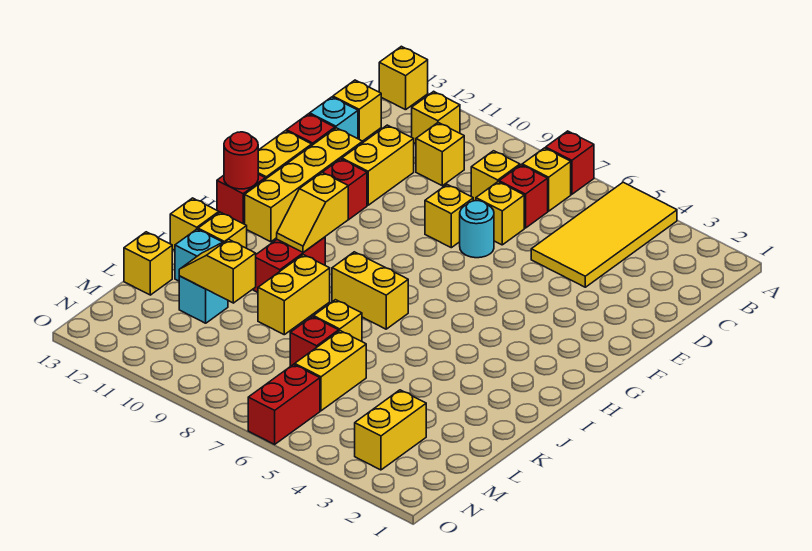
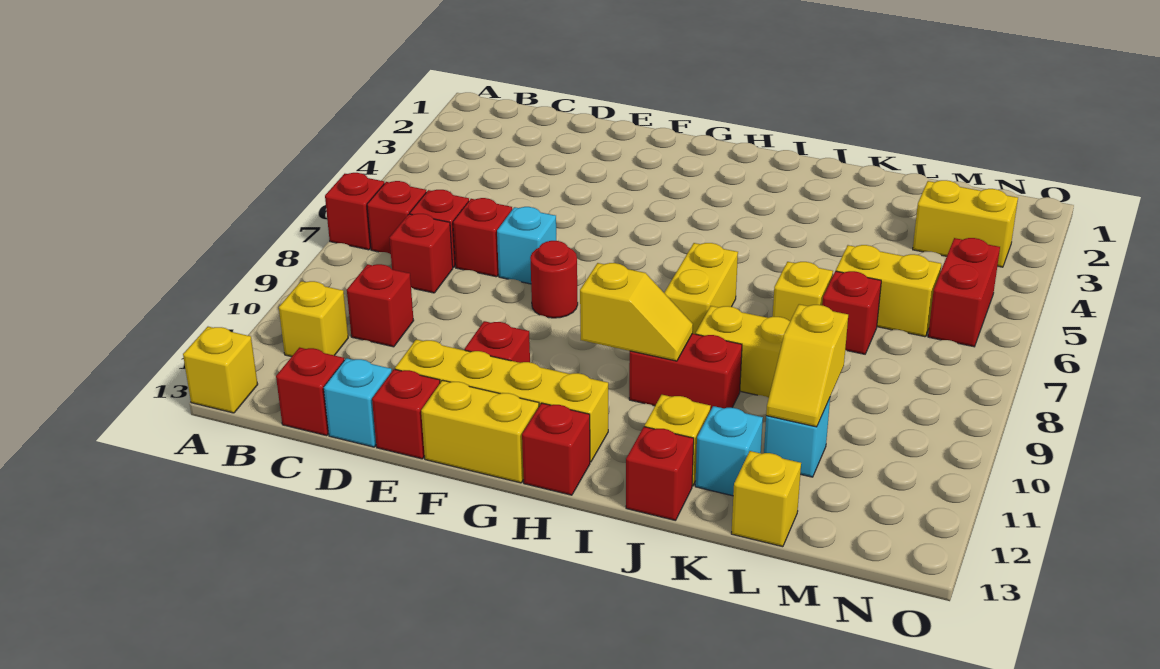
yellow tile A4:D5 level 1 -> none
yellow brick B7 level 1 -> red brick B7 level 1
yellow brick C8 level 1 -> red brick C8 level 1
yellow brick C10 level 1 -> red brick C10 level 1
yellow brick C13 level 1 -> red brick C13 level 1
yellow brick D7 level 1 -> red brick D7 level 1
yellow brick D11:E11 level 1 -> none
cyan round brick E7 level 1 -> cyan brick E7 level 1
yellow brick E8 level 1 -> none
red round brick H13 level 2 -> red round brick F8 level 1
yellow brick J13 level 1 -> red brick J13 level 1
red brick N6:O6 level 1 -> red brick N5:N6 level 1

